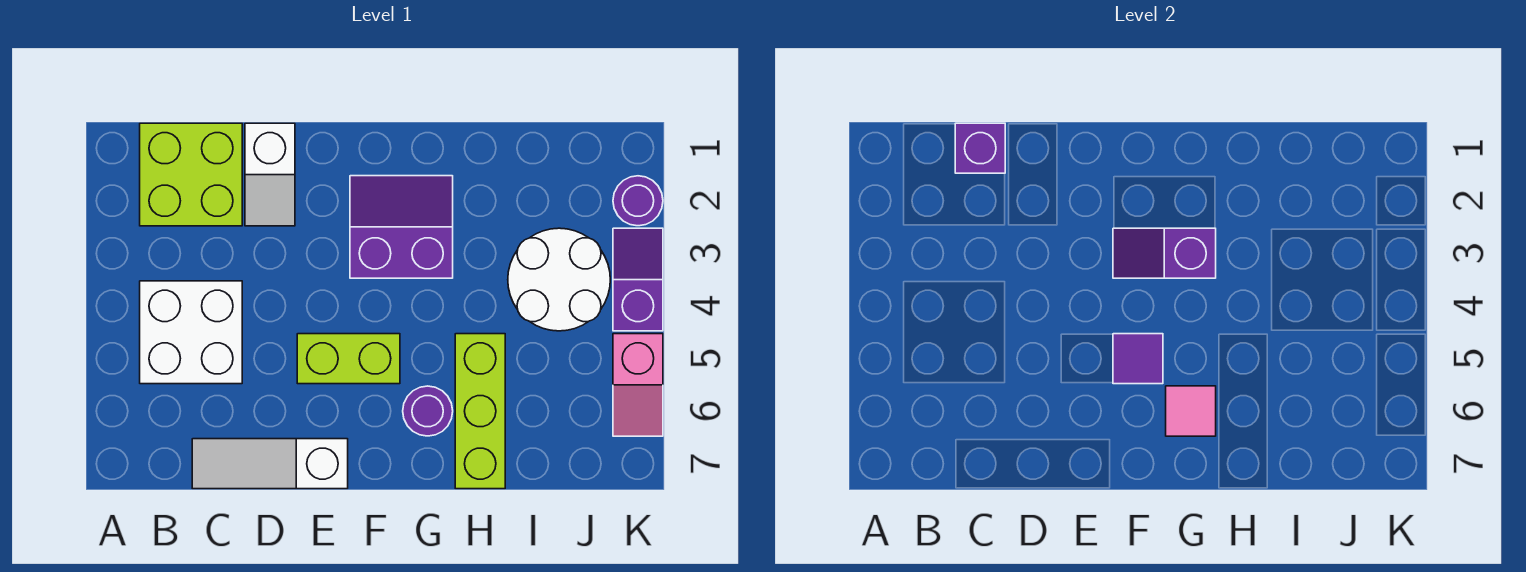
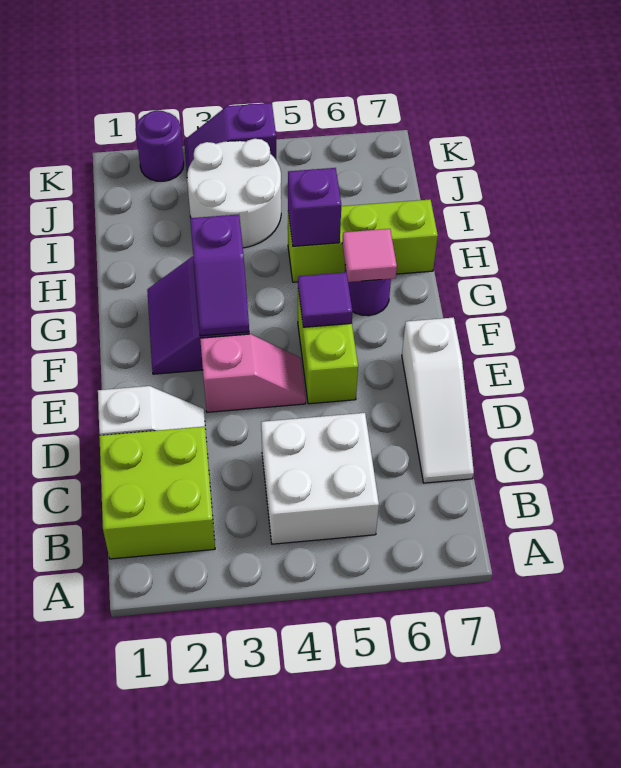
purple brick C1 level 2 -> purple brick H5 level 2
pink slope K5:K6 level 1 top 5 -> pink slope E3:E4 level 1 top 3

